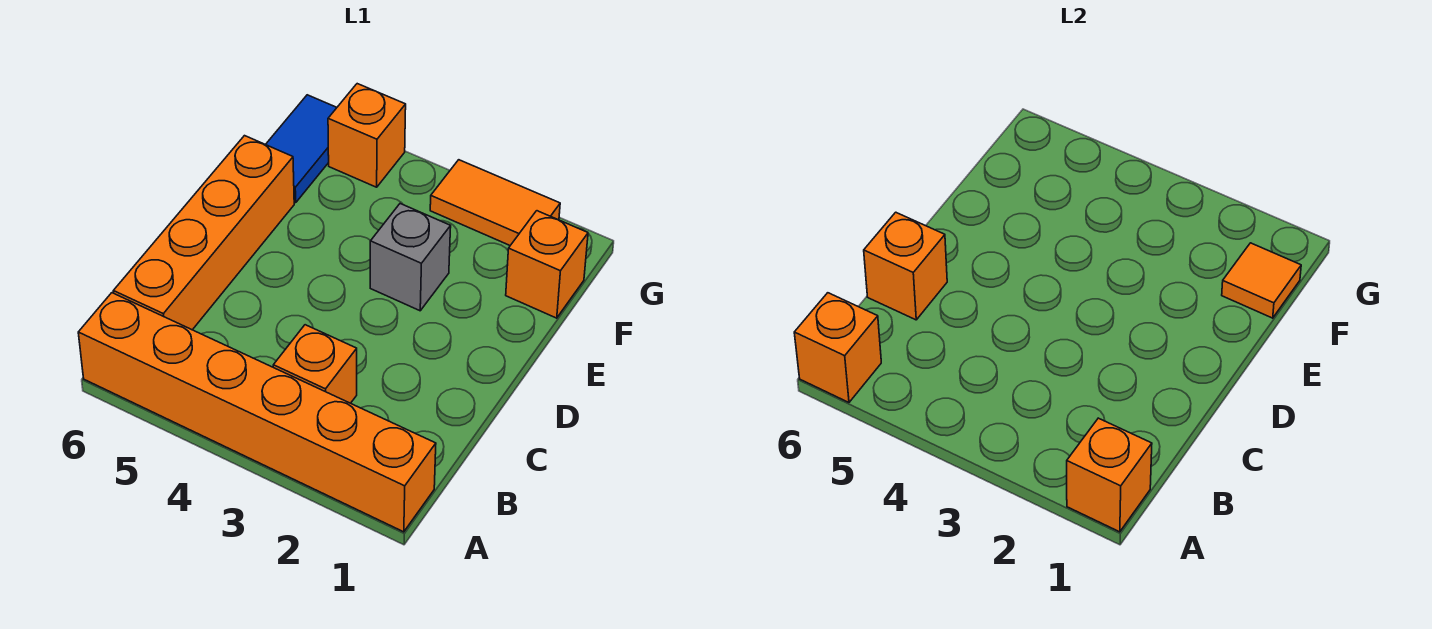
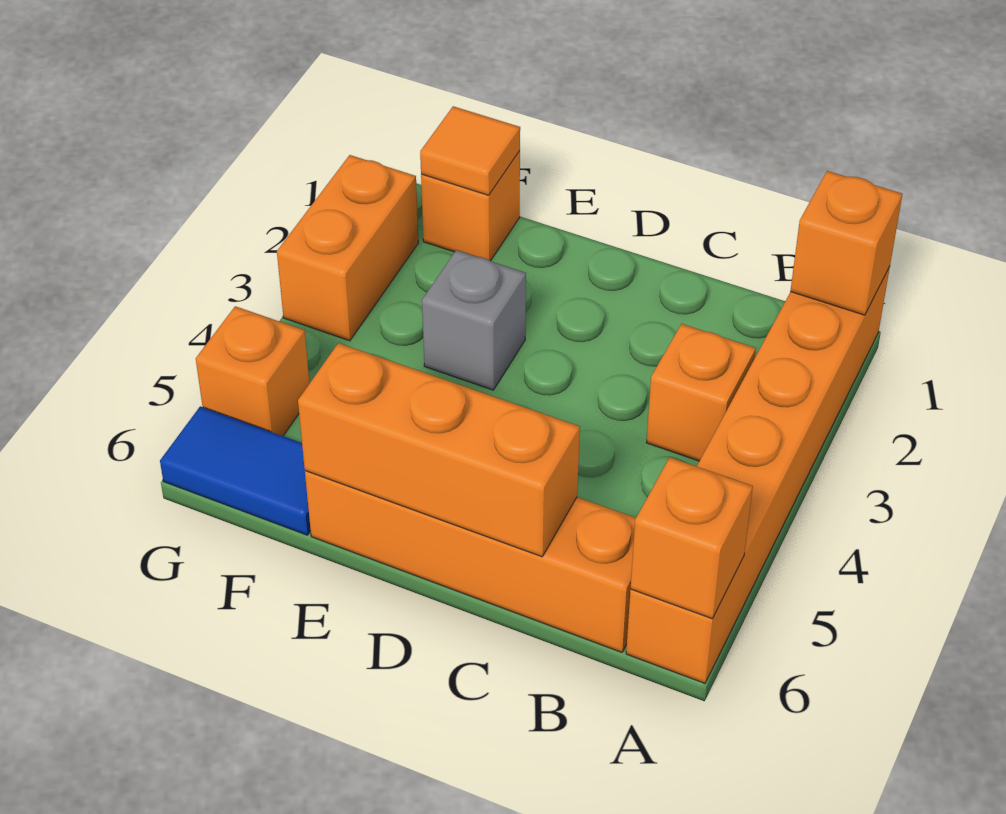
orange brick C6 level 2 -> orange brick C6:E6 level 2
orange tile G2:G3 level 1 -> orange brick G2:G3 level 1

